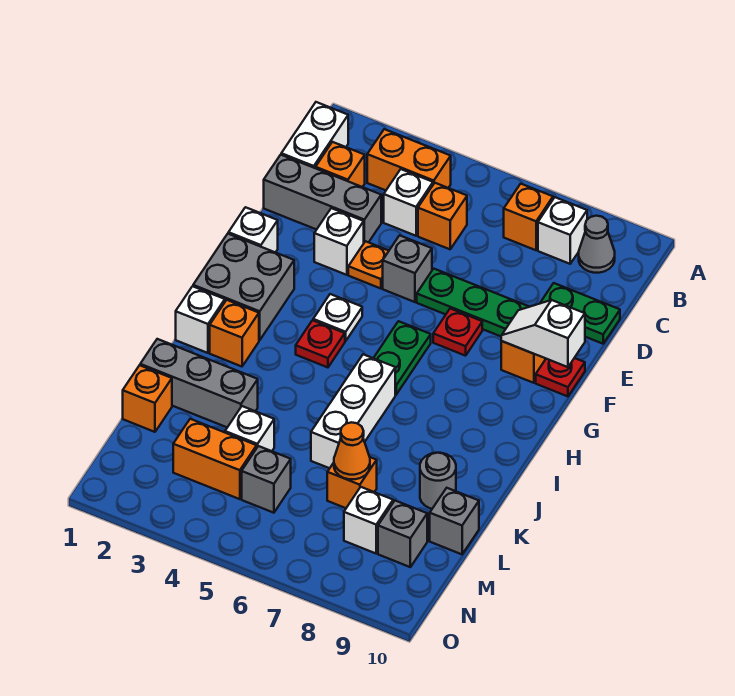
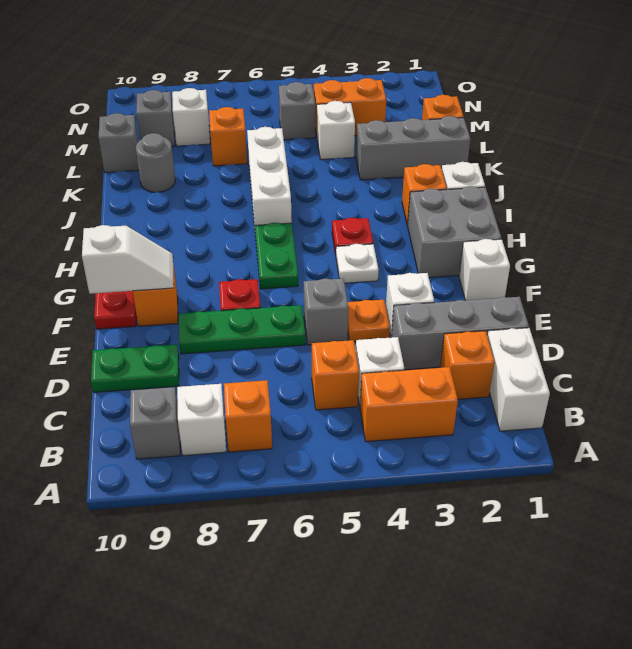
grey cone B9 level 1 -> grey brick B9 level 1
orange cone L7 level 2 -> none

